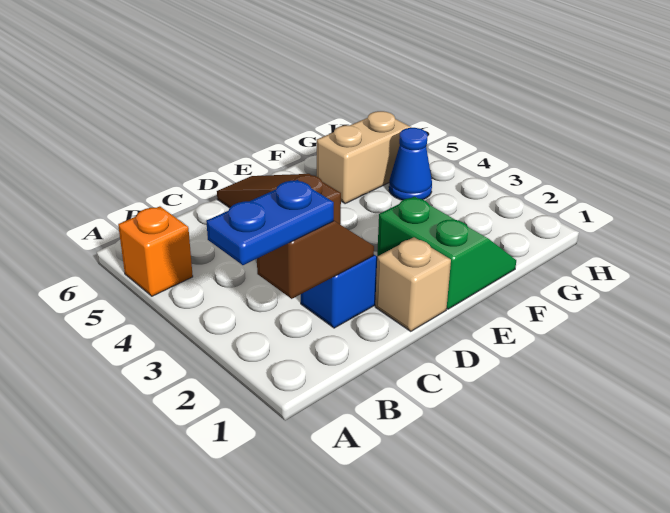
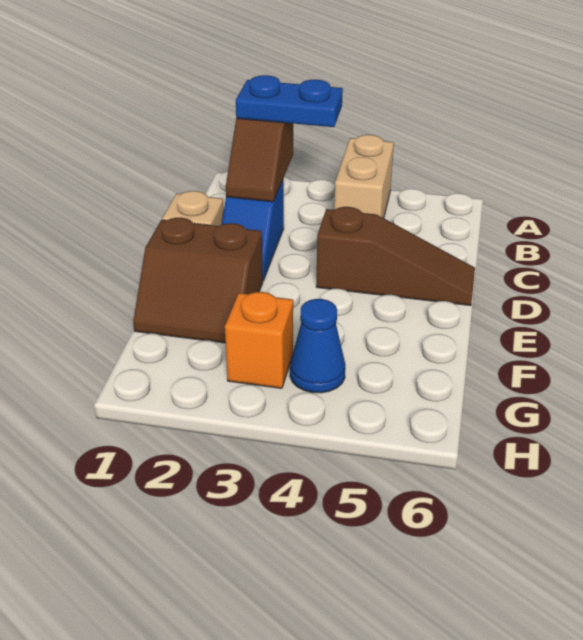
blue plate A2:B2 level 3 -> blue plate B2:B3 level 3
orange brick A5 level 1 -> orange brick G3 level 1
green slope E1:F2 level 1 top E -> brown slope E1:F2 level 1 top E
tan brick F5:G5 level 1 -> tan brick A4:B4 level 1

